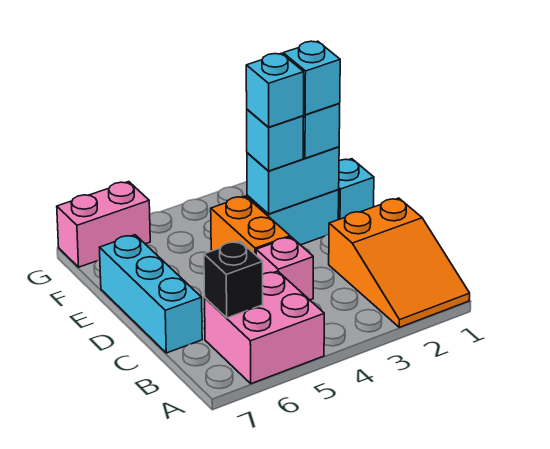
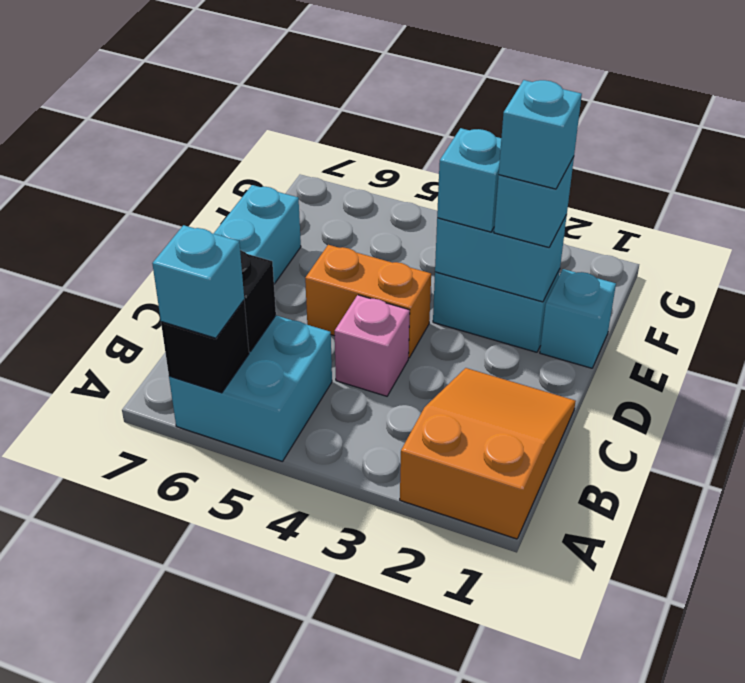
orange slope A1:C2 level 1 top C -> orange slope A1:C2 level 1 top A
pink brick A5:B6 level 1 -> cyan brick A5:B6 level 1
none -> black brick A6 level 2
orange brick D4:E4 level 1 -> orange brick D4:D5 level 1
cyan brick E3 level 4 -> cyan brick A6 level 3
pink brick G6:G7 level 1 -> none

